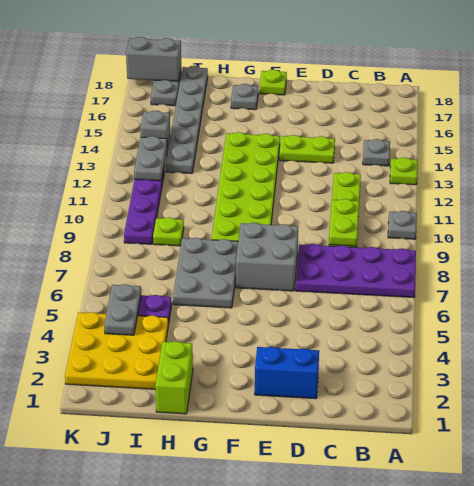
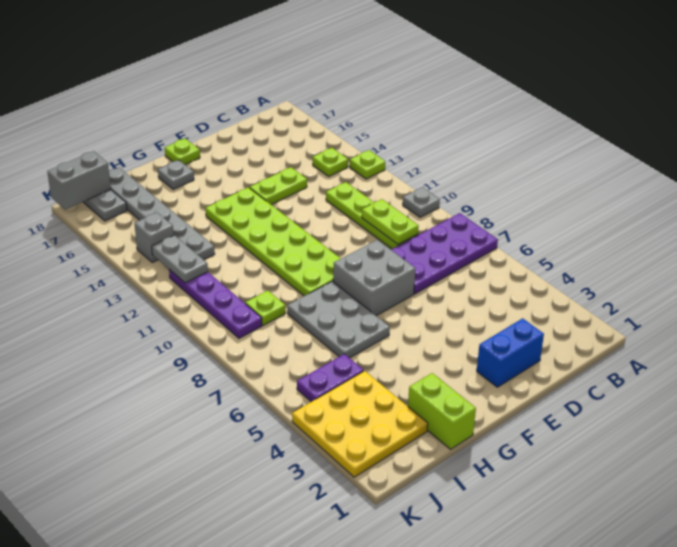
grey plate B14 level 1 -> lime plate B14 level 1
grey plate J4:J5 level 2 -> none

